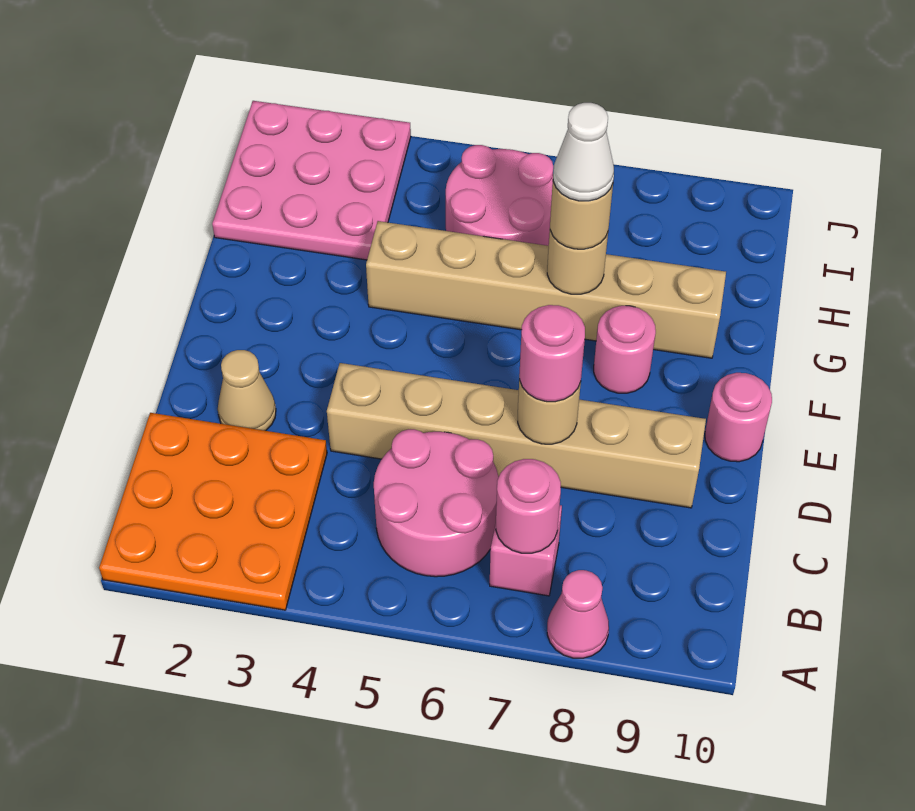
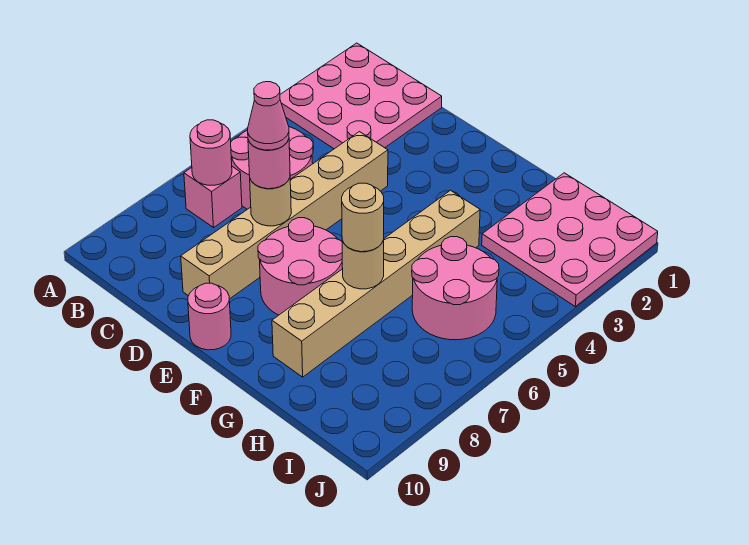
orange plate A1:C3 level 1 -> pink plate A1:C3 level 1
pink cone A8 level 1 -> pink cone D7 level 4
tan cone D2 level 1 -> none
pink round brick F8 level 1 -> pink round brick E7:F8 level 1
white cone G7 level 4 -> none

